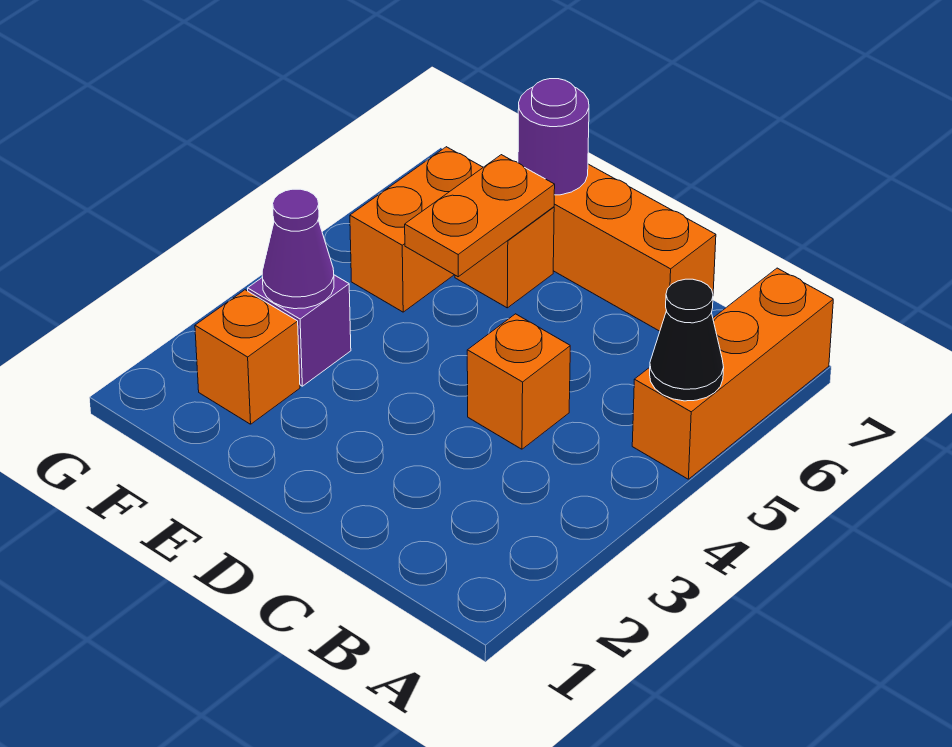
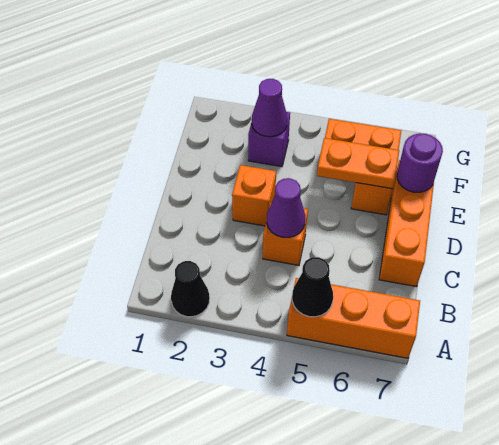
none -> black cone A2 level 1
none -> purple cone C4 level 2
orange brick F2 level 1 -> orange brick D3 level 1

